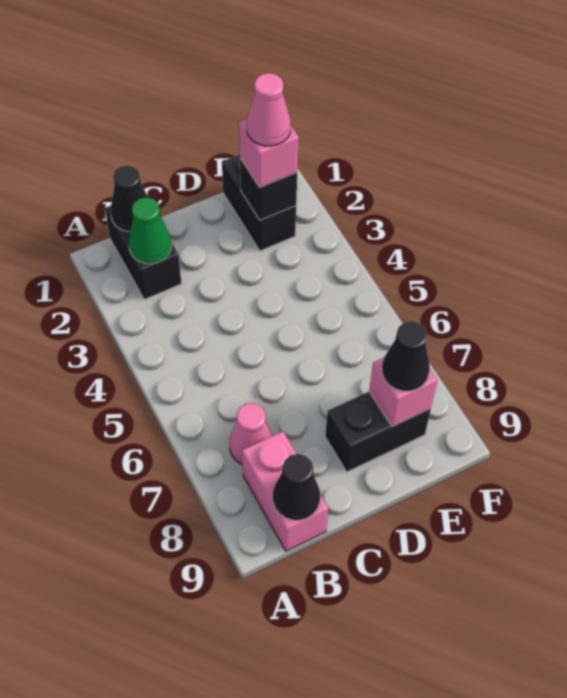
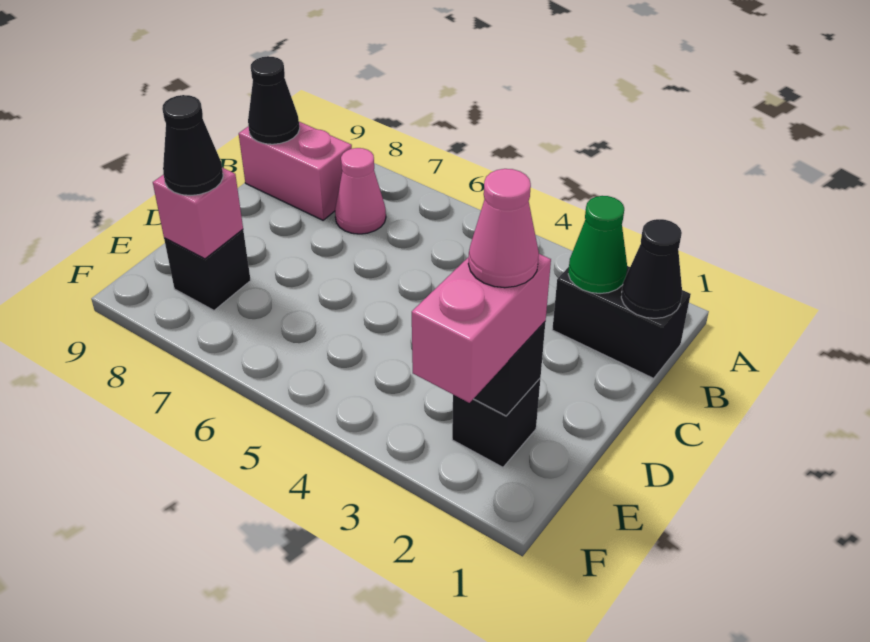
black brick D8:E8 level 1 -> black brick E8 level 1
black brick E1:E2 level 1 -> black brick E2 level 1
pink brick E2 level 3 -> pink brick E2:F2 level 3

